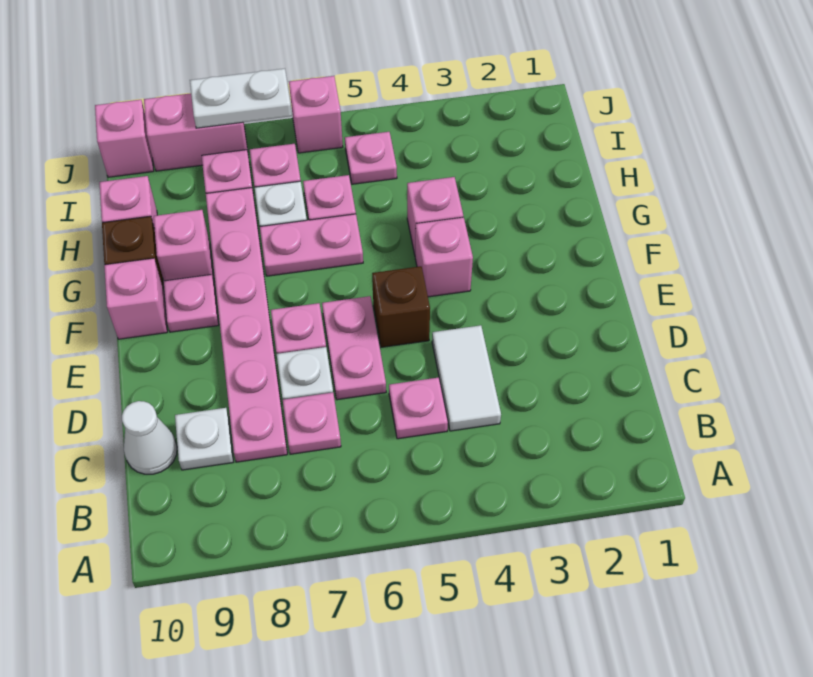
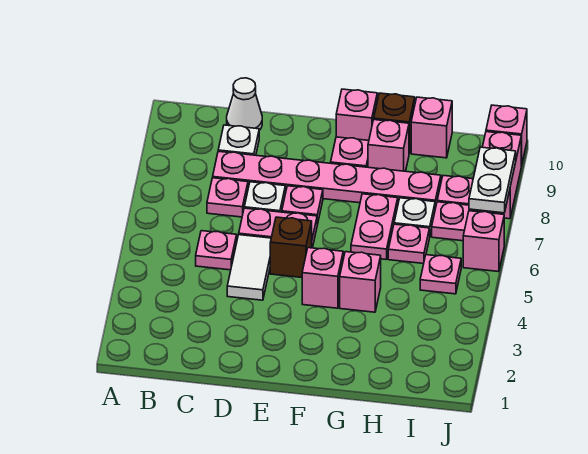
white tile C4:D4 level 1 -> white tile D4:D5 level 1

